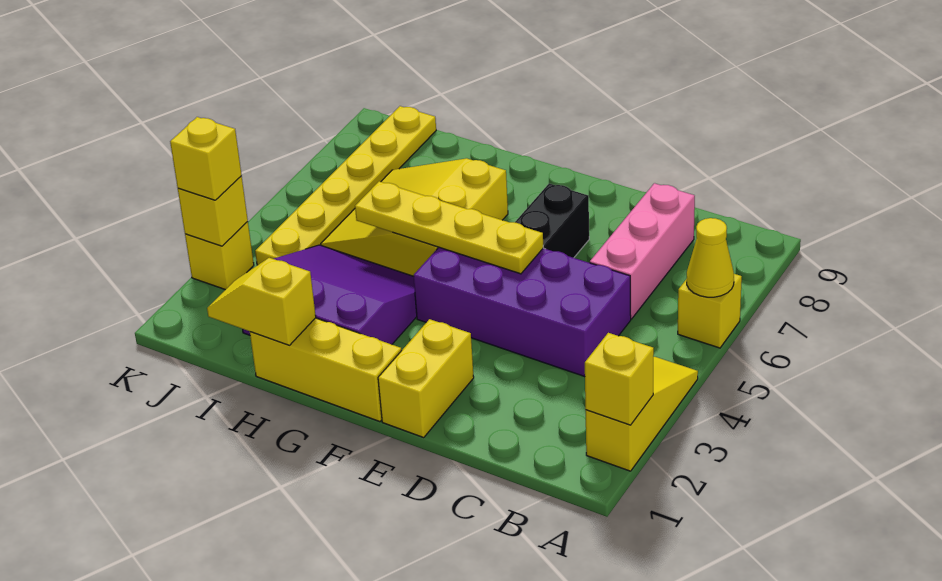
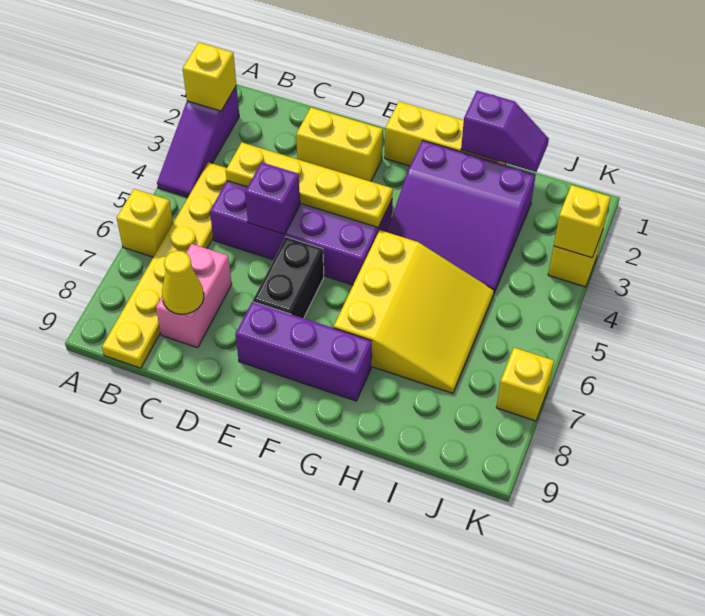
yellow slope A2:A4 level 1 top 2 -> purple slope A2:A4 level 1 top 2
yellow cone A6 level 2 -> yellow cone C8 level 2
pink brick C6:C8 level 1 -> pink brick C7:C8 level 1
none -> purple brick D5 level 2
yellow brick E1:E2 level 1 -> yellow brick D2:E2 level 1
yellow plate E5:H5 level 2 -> yellow plate C4:F4 level 2
none -> purple brick E8:G8 level 1
yellow slope H1:I1 level 2 top H -> purple slope H1:I1 level 2 top H
yellow plate J4:J9 level 1 -> yellow plate B4:B9 level 1
yellow brick K3 level 3 -> yellow brick K7 level 1

